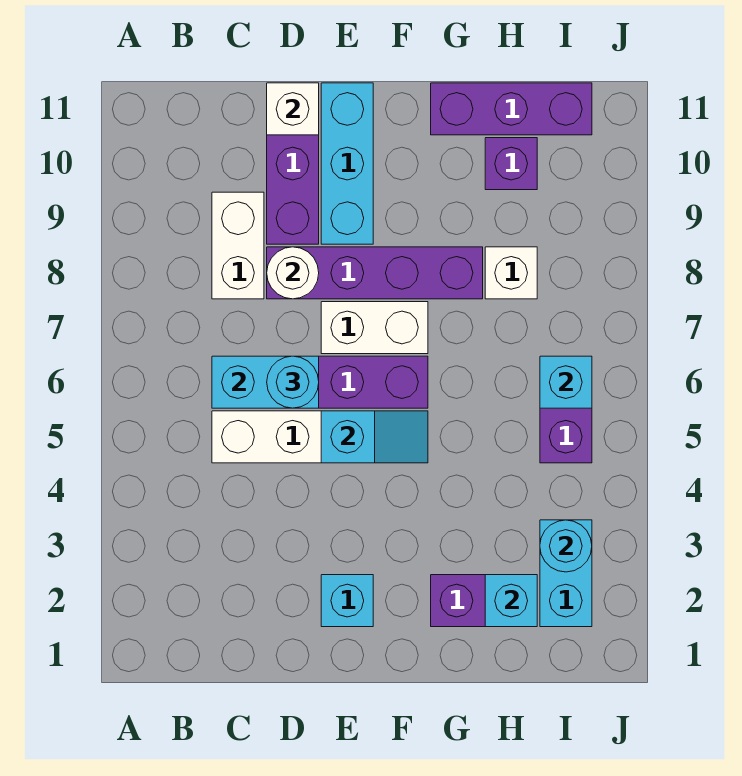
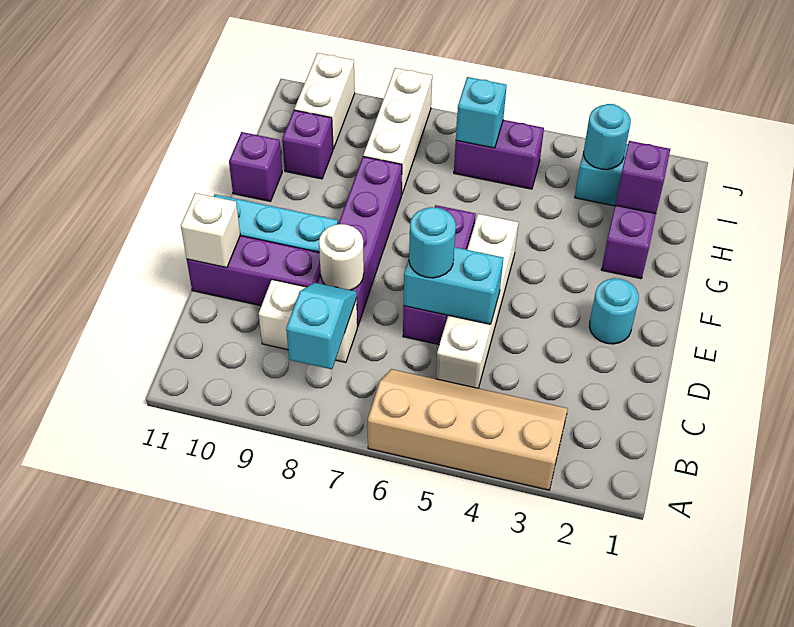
none -> tan slope A3:B6 level 1 top A
cyan brick C6:D6 level 2 -> cyan brick D5:D6 level 2
cyan brick E2 level 1 -> cyan round brick E2 level 1
cyan slope E5:F5 level 2 top E -> cyan slope B8:C8 level 2 top B
white brick E7:F7 level 1 -> white brick I10:J10 level 1
purple brick G11:I11 level 1 -> purple brick G11 level 1
cyan brick H2 level 2 -> purple brick H2 level 2
white brick H8 level 1 -> white brick H8:J8 level 1

